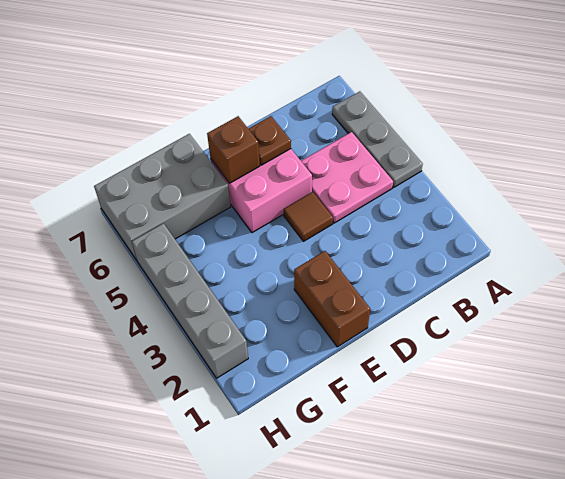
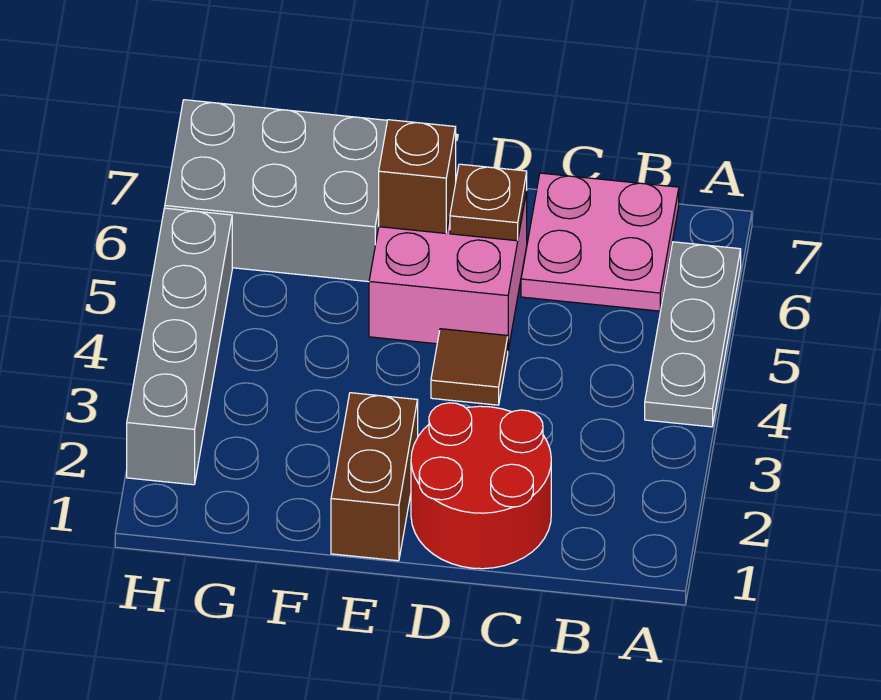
pink plate B4:C5 level 1 -> pink plate B6:C7 level 1
none -> red round brick C1:D2 level 1

